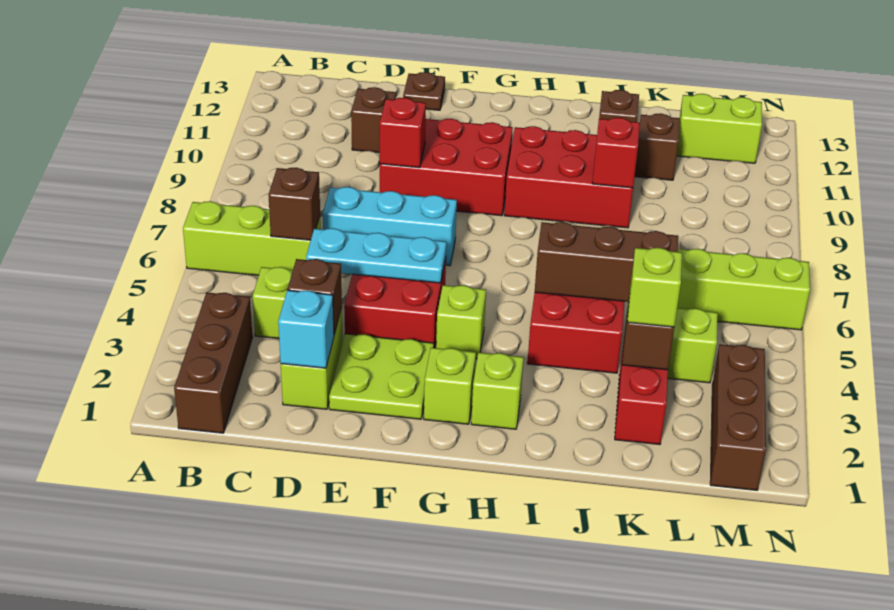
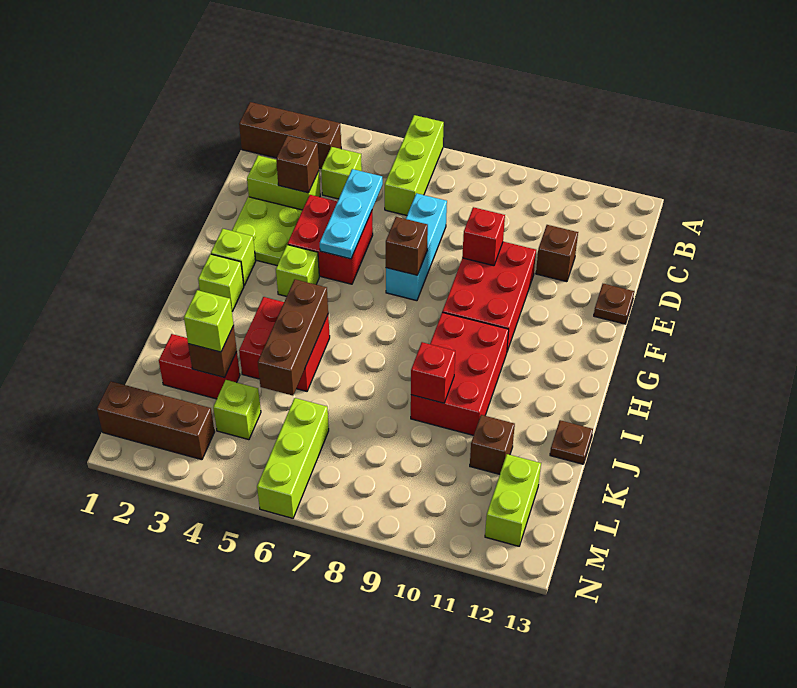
brown brick C6 level 2 -> brown brick F7 level 2
cyan brick D2 level 2 -> none

